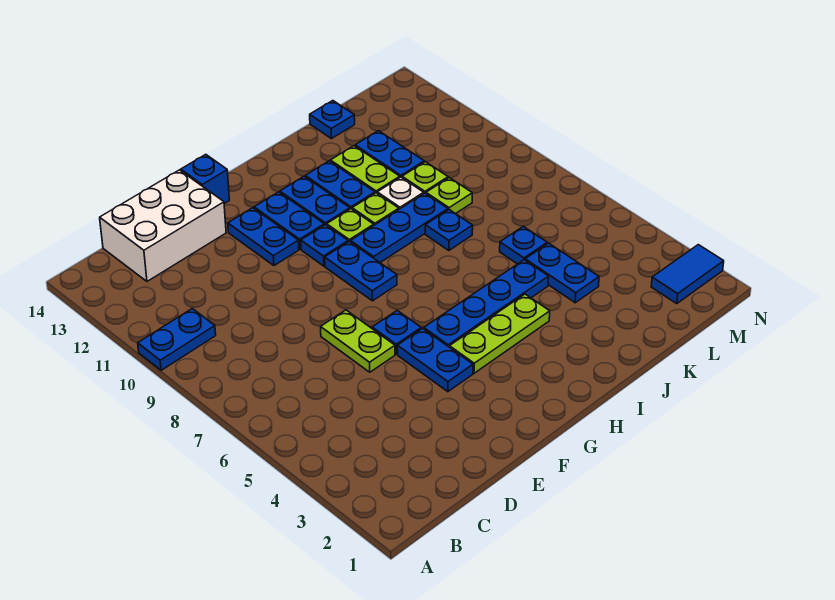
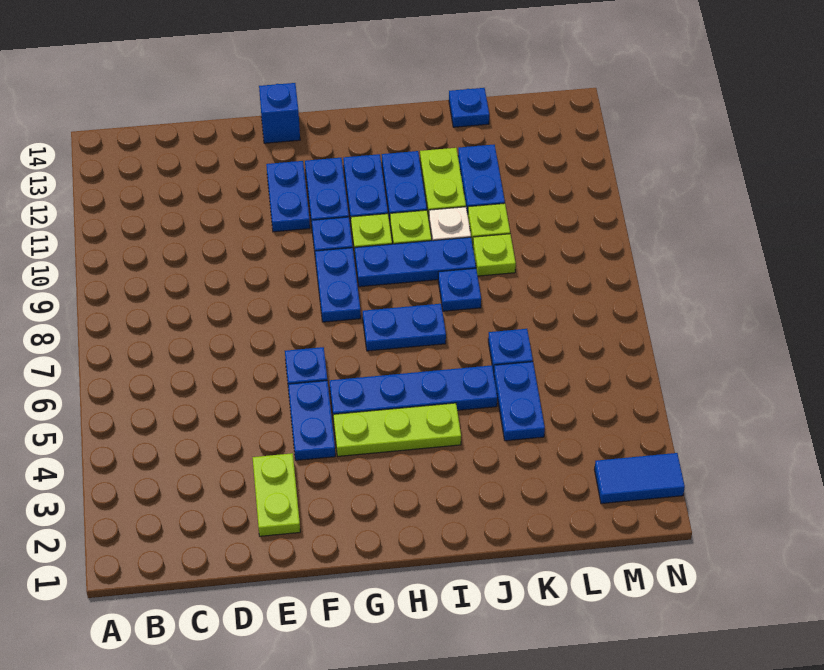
blue plate A10:B10 level 1 -> blue plate H7:I7 level 1
white brick C13:E14 level 1 -> none
lime plate E6:E7 level 1 -> lime plate E2:E3 level 1

